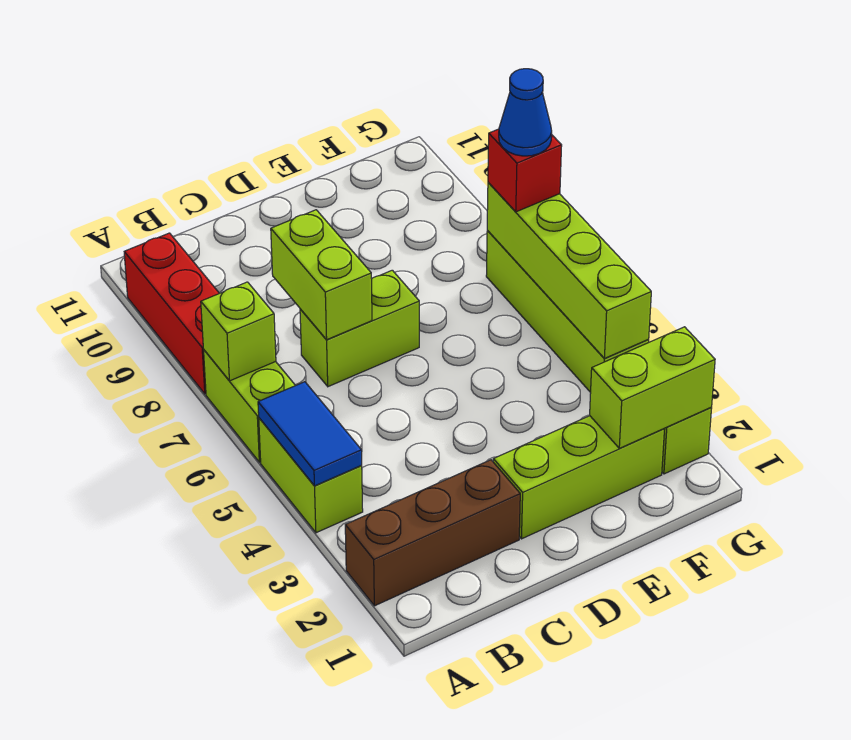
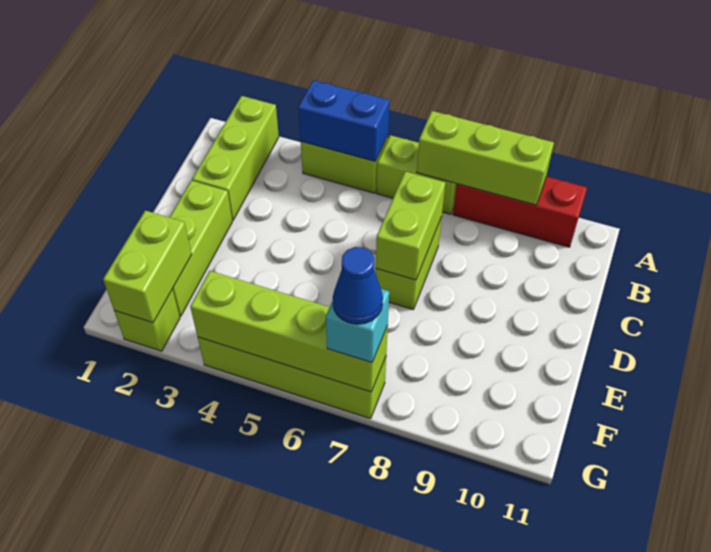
brown brick A2:C2 level 1 -> lime brick A2:C2 level 1
blue tile A4:A5 level 2 -> blue brick A4:A5 level 2
lime brick A7 level 2 -> lime brick A7:A9 level 2
lime brick C7:C8 level 2 -> lime brick C7:D7 level 2
red brick G7 level 3 -> cyan brick G7 level 3

